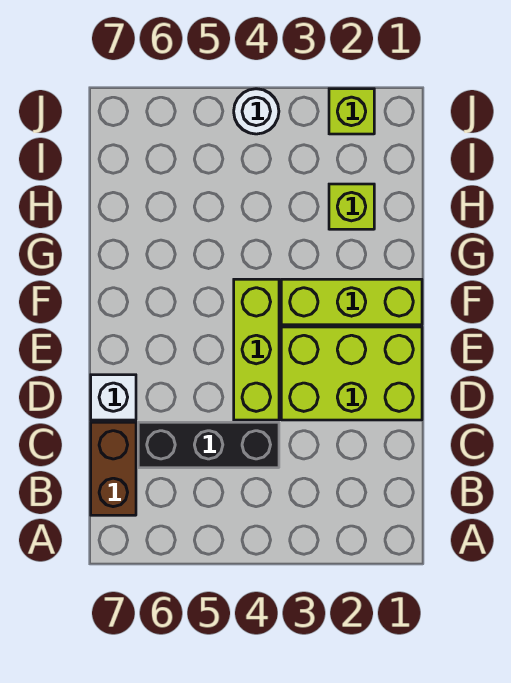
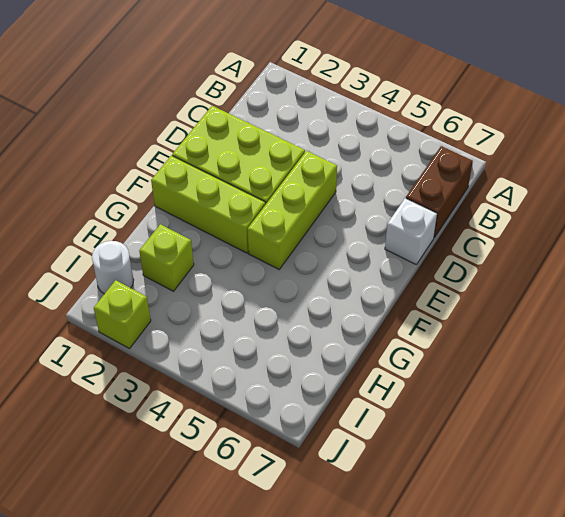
black brick C4:C6 level 1 -> none
white round brick J4 level 1 -> white round brick I1 level 1

